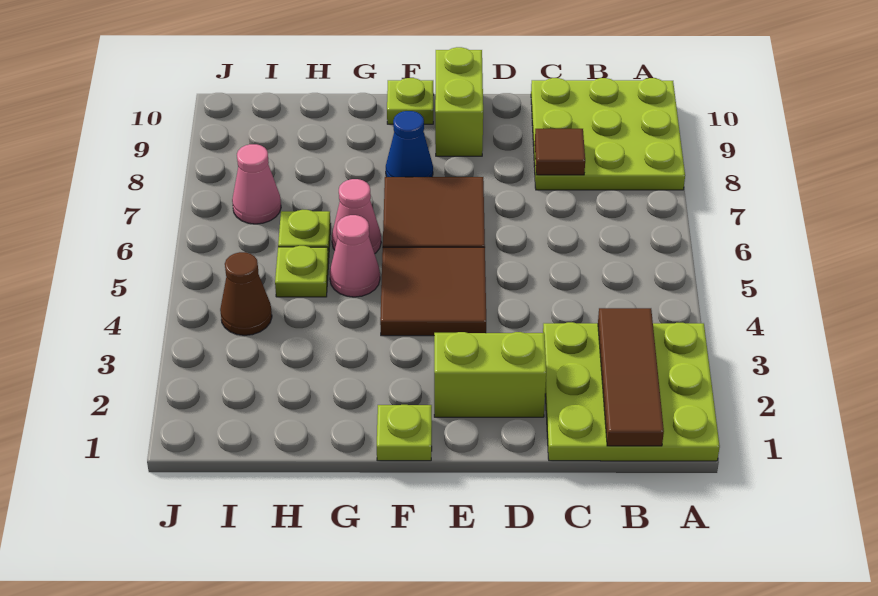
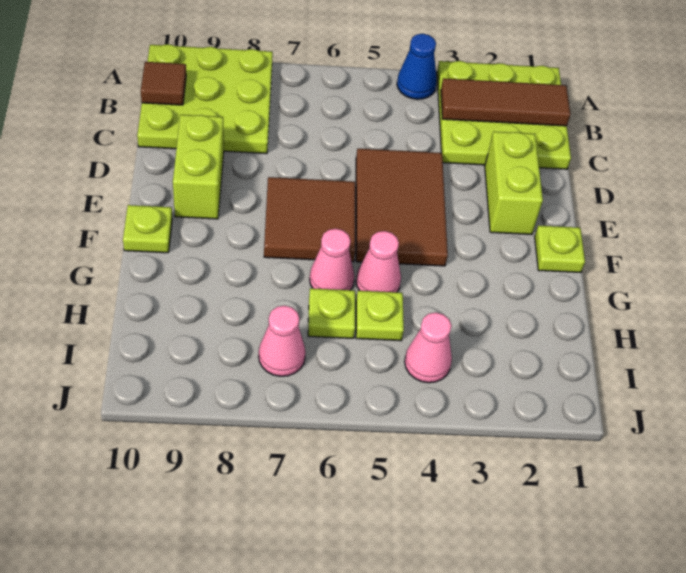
brown tile C8 level 2 -> brown tile B10 level 2
brown tile E4:F5 level 1 -> brown tile D4:F5 level 1
lime brick E9:E10 level 1 -> lime brick D9:E9 level 1
blue cone F8 level 1 -> blue cone A4 level 1
brown cone I4 level 1 -> pink cone I4 level 1

